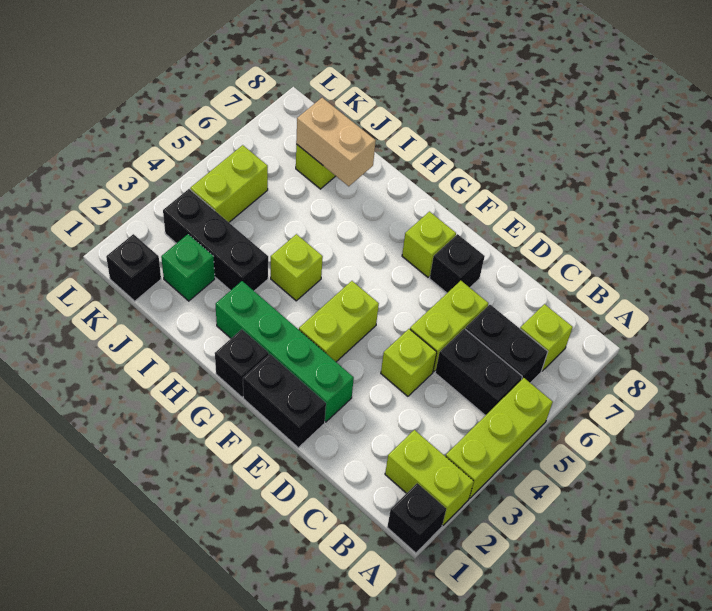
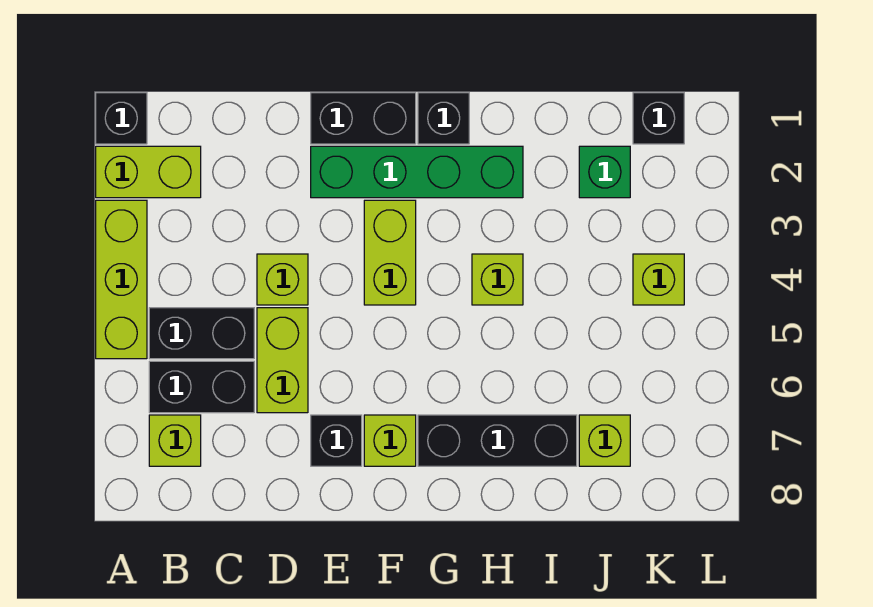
black brick I3:K3 level 1 -> black brick G7:I7 level 1
tan brick I7:J7 level 2 -> none
lime brick K4:K5 level 1 -> lime brick K4 level 1

